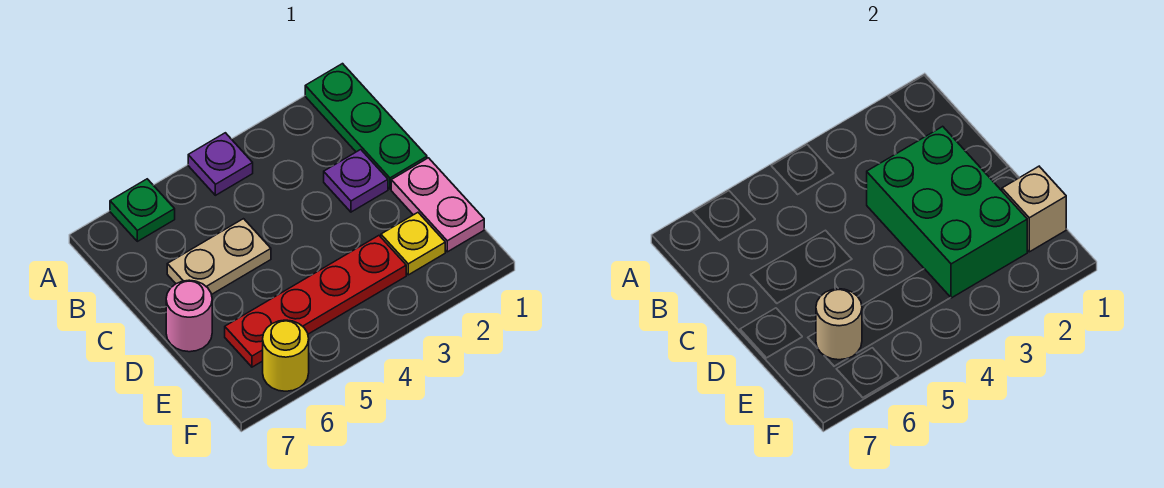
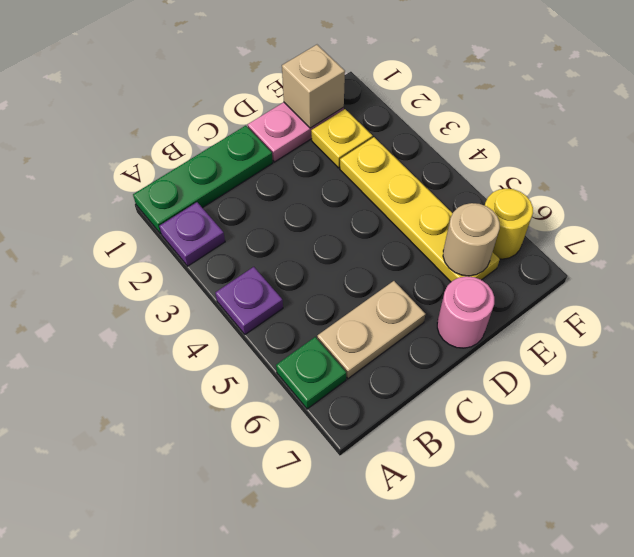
purple plate C2 level 1 -> purple plate A2 level 1
green brick C2:E3 level 2 -> none
tan plate C5:C6 level 1 -> tan plate B6:C6 level 1
red plate E3:E6 level 1 -> yellow plate E3:E6 level 1

